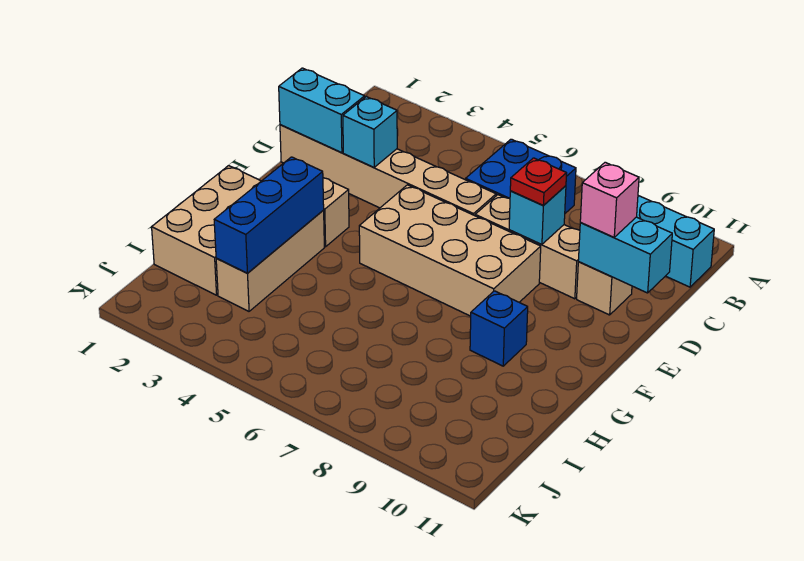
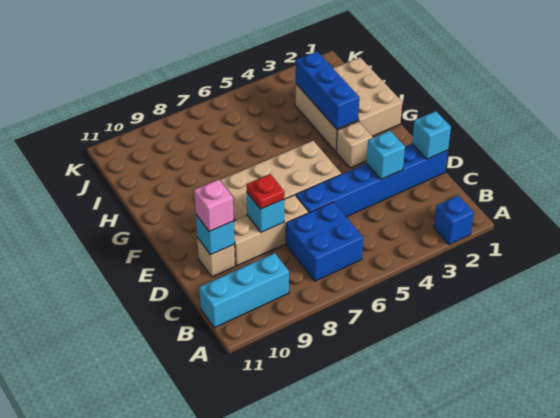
tan brick D1:D6 level 1 -> blue brick D1:D6 level 1
cyan brick D1:D2 level 2 -> cyan brick D1 level 2
cyan brick D10:D11 level 2 -> cyan brick D10 level 2
blue brick G9 level 1 -> blue brick A2 level 1

